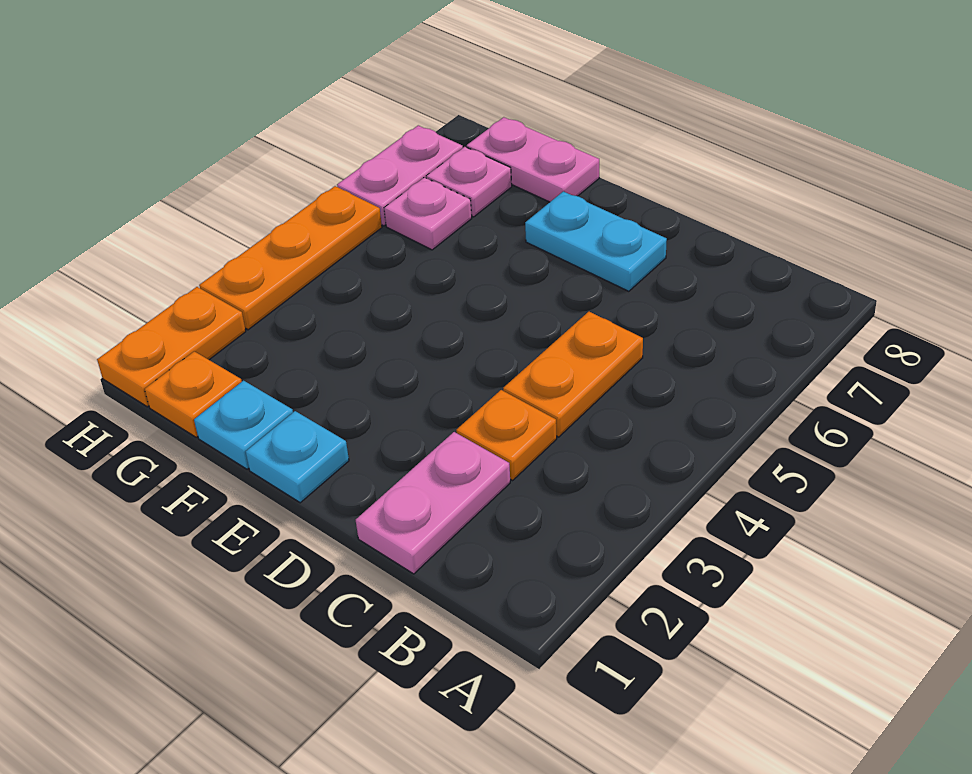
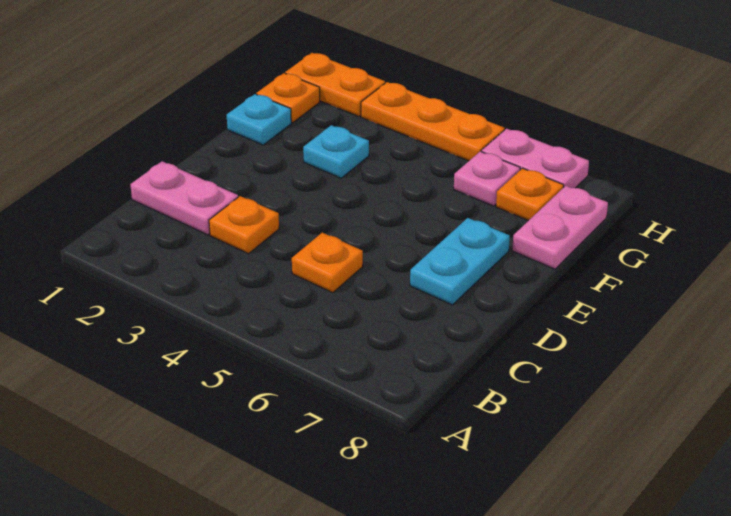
orange plate C4:C5 level 1 -> orange plate C5 level 1
cyan plate E1 level 1 -> cyan plate F3 level 1
pink plate G7 level 1 -> orange plate G7 level 1

